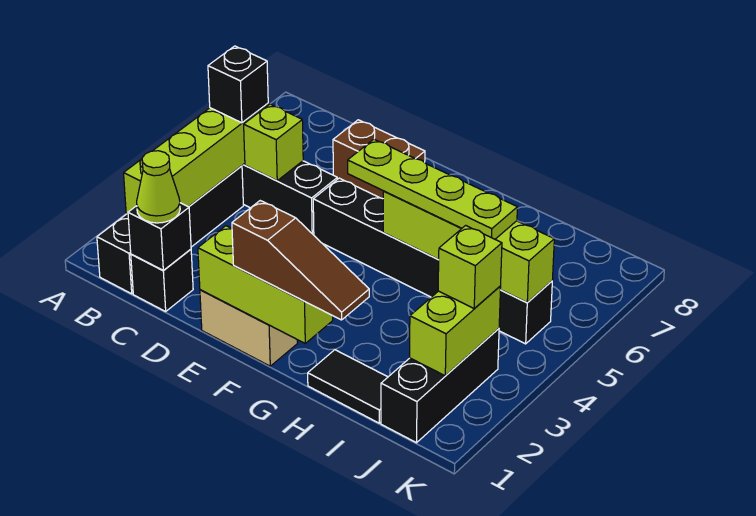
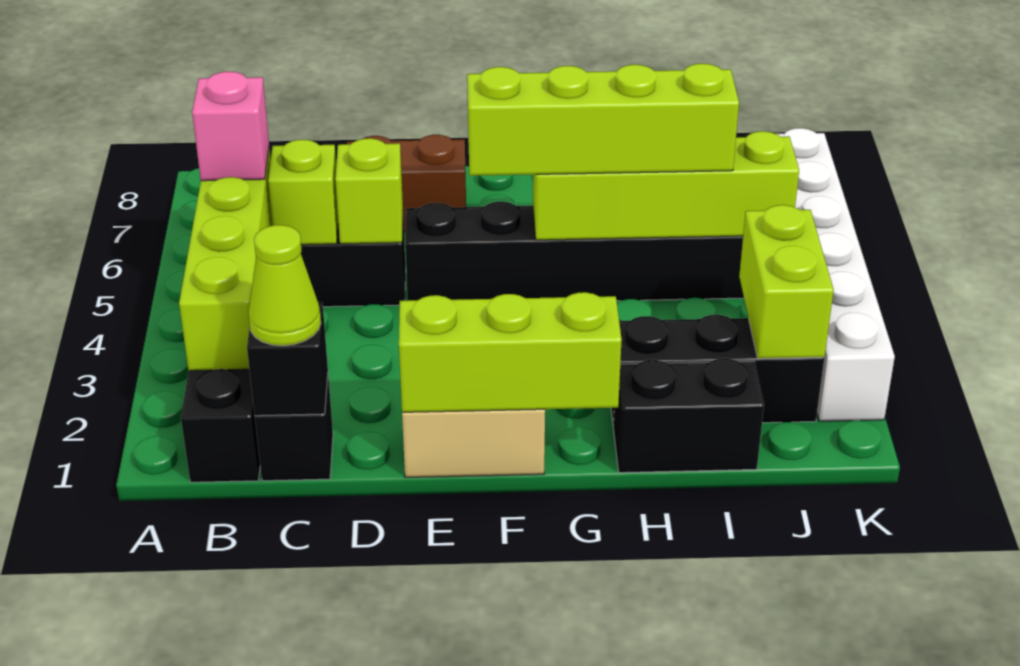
black brick B5 level 3 -> pink brick B5 level 3
brown slope F1:H1 level 3 top F -> none
lime plate F5:I5 level 3 -> lime brick F5:I5 level 3
black tile H1:I1 level 1 -> black brick H1:I1 level 1
black brick J1:J3 level 1 -> black brick H2:J2 level 1
lime brick J3 level 3 -> lime brick D5 level 2
none -> white brick K2:K7 level 1

